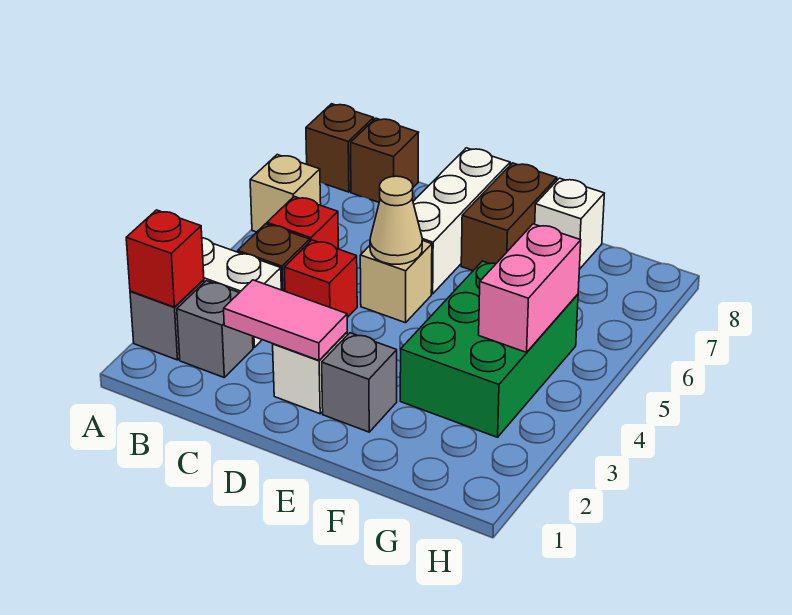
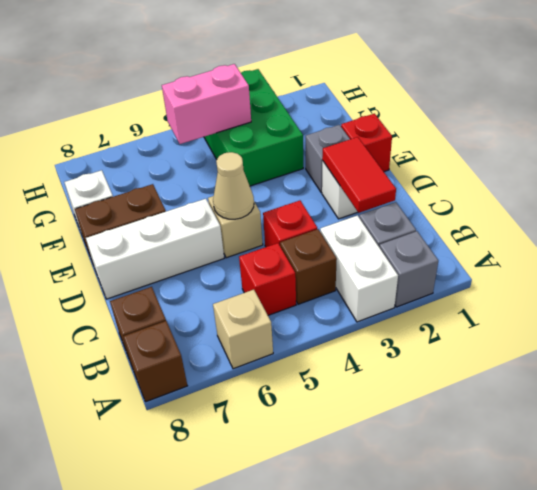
red brick A2 level 2 -> red brick E1 level 1
pink tile C2:D2 level 2 -> red tile C2:D2 level 2
green brick F3:G5 level 1 -> green brick F3:H4 level 1

